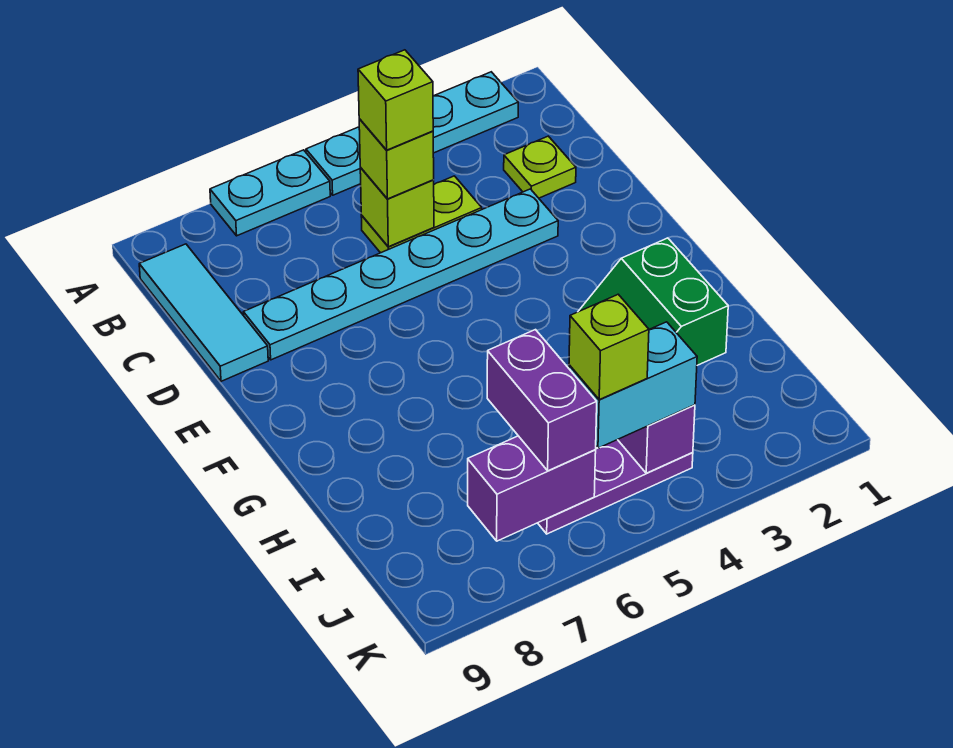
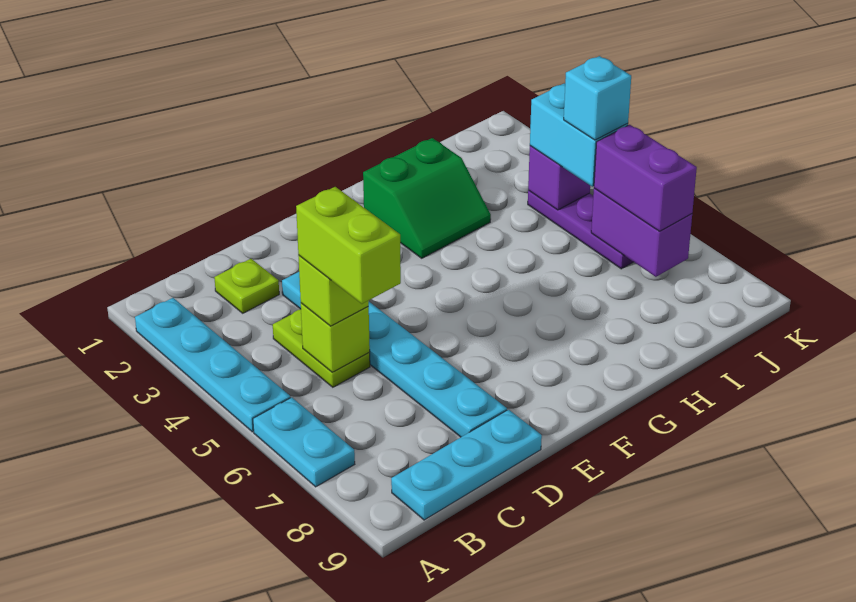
cyan tile B9:D9 level 1 -> cyan plate B9:D9 level 1
lime brick C5 level 4 -> lime brick C5:C6 level 4
purple brick I6:J6 level 3 -> purple brick J6:J7 level 3
lime brick J5 level 4 -> cyan brick J5 level 4

